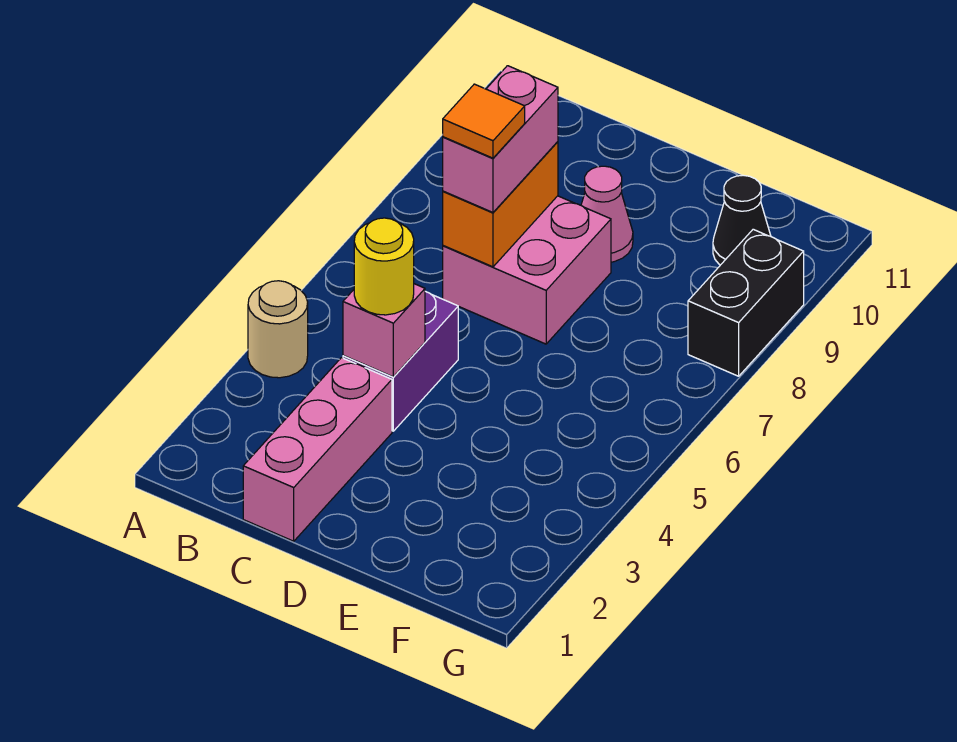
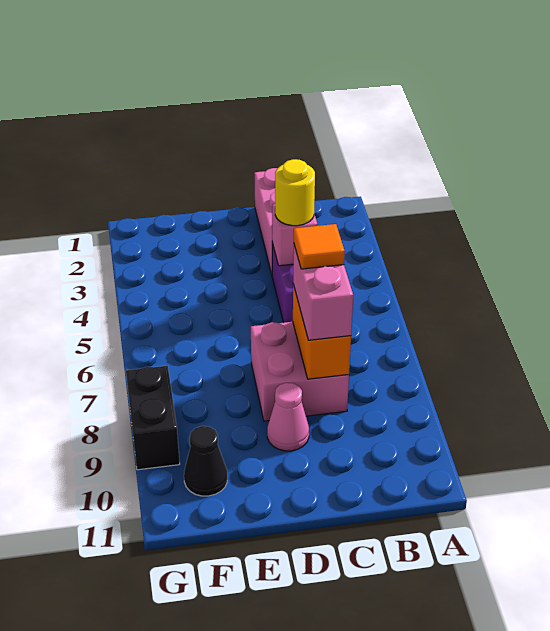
tan round brick A4 level 1 -> none

